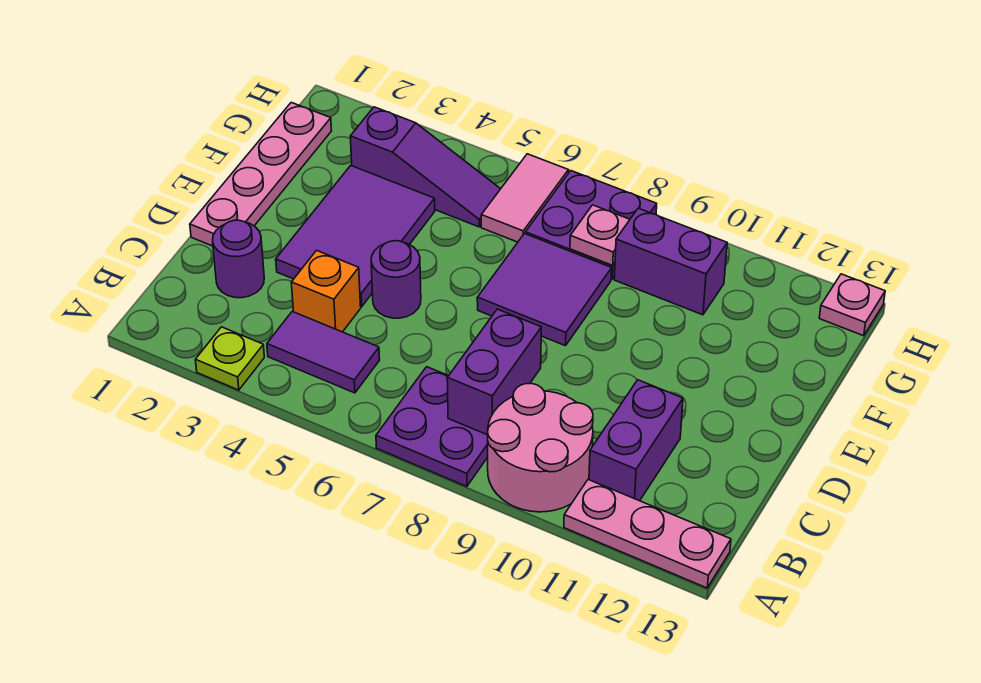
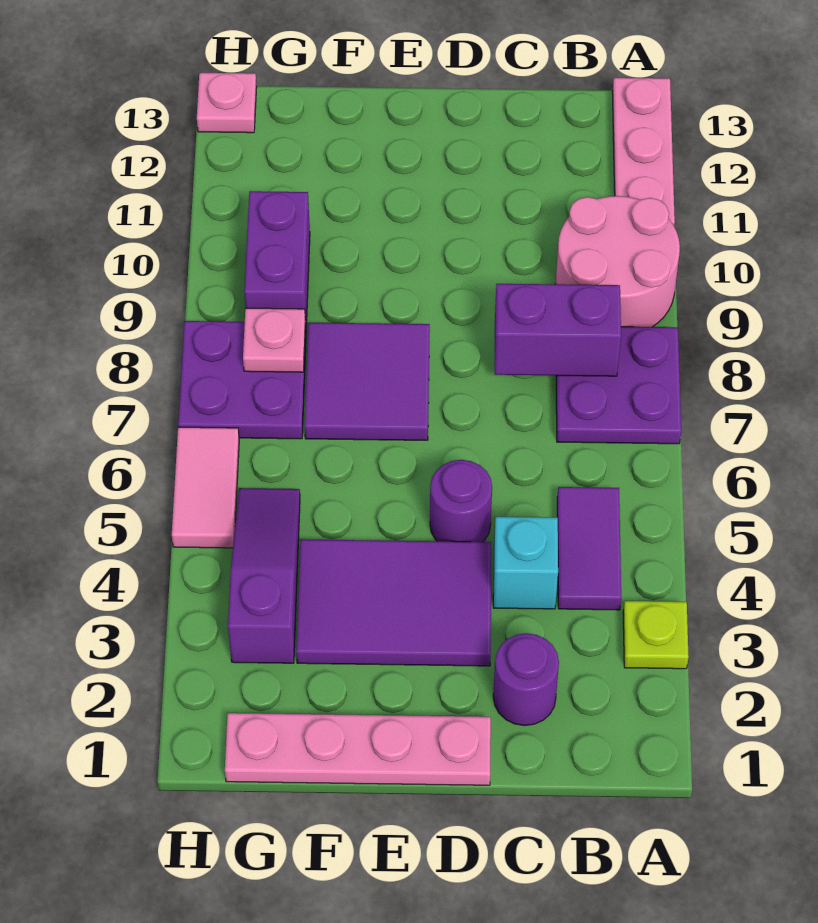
purple brick B11:C11 level 1 -> none
orange brick C4 level 1 -> cyan brick C4 level 1
pink tile G6:H6 level 1 -> pink tile H5:H6 level 1

